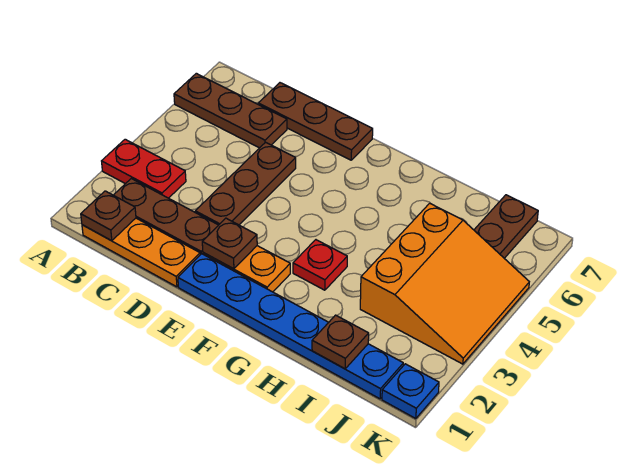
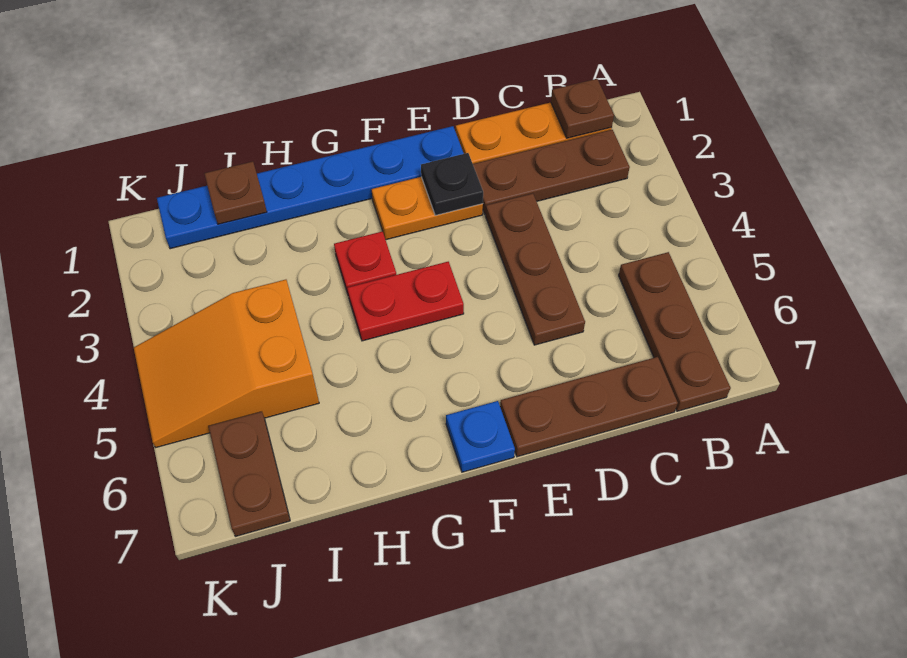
red plate A3:B3 level 1 -> red plate F4:G4 level 1
brown plate A6:C6 level 1 -> brown plate B5:B7 level 1
brown plate E2 level 2 -> black plate E2 level 2
orange slope I3:K5 level 1 top I -> orange slope I4:K5 level 1 top I
blue plate K1 level 1 -> blue plate F7 level 1

